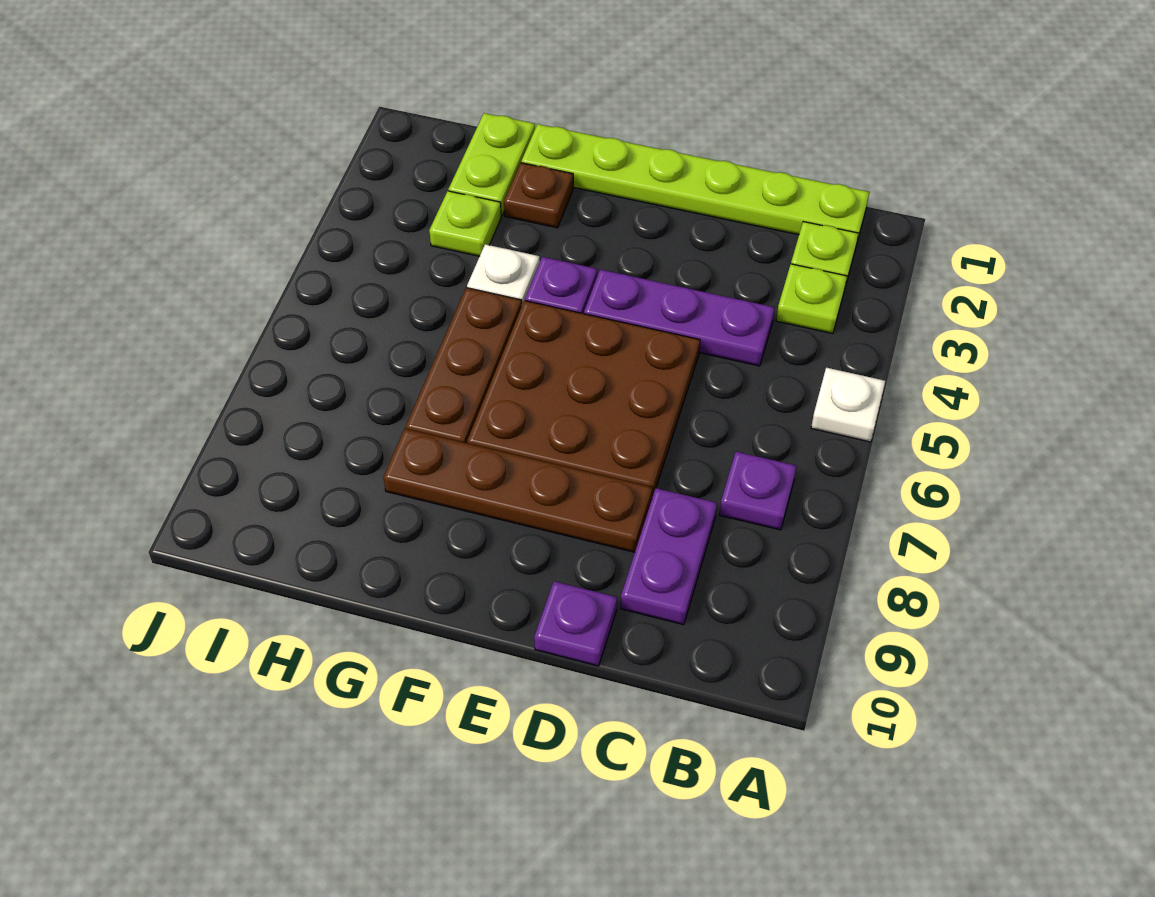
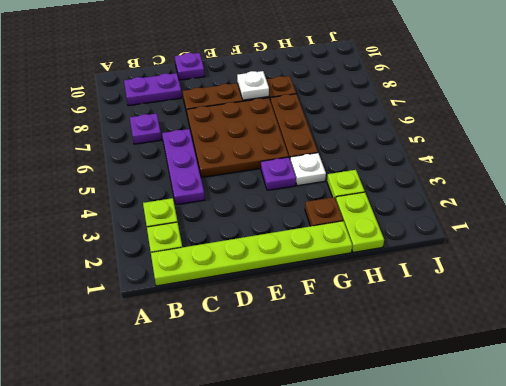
white plate A5 level 1 -> white plate F8 level 2
purple plate C4:E4 level 1 -> purple plate C4:C6 level 1
purple plate C8:C9 level 1 -> purple plate B9:C9 level 1

